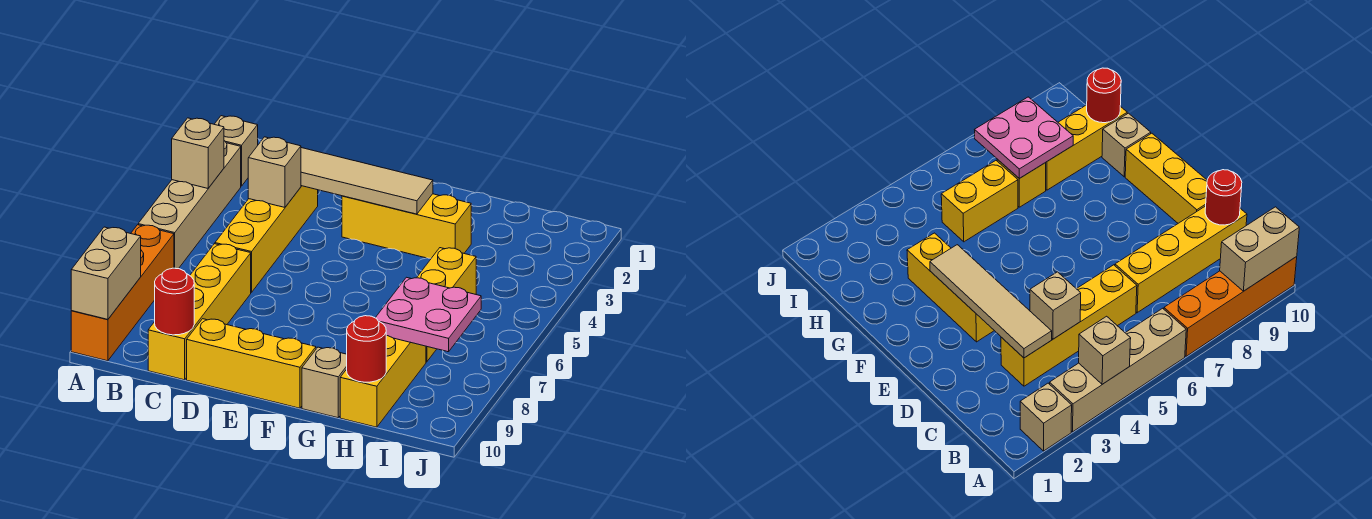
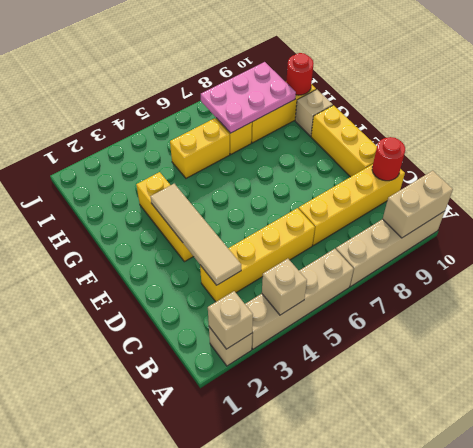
orange brick A7:A10 level 1 -> tan brick A7:A10 level 1
tan brick C4 level 2 -> tan brick A2 level 2
pink plate H7:I8 level 2 -> pink plate H7:I9 level 2

